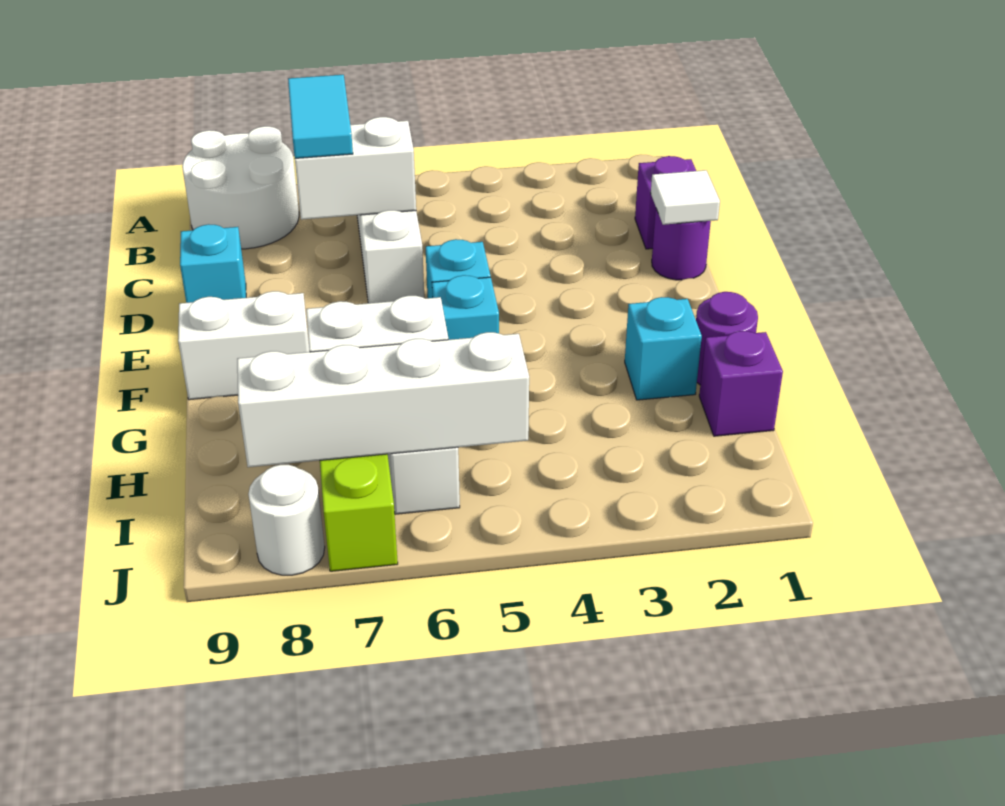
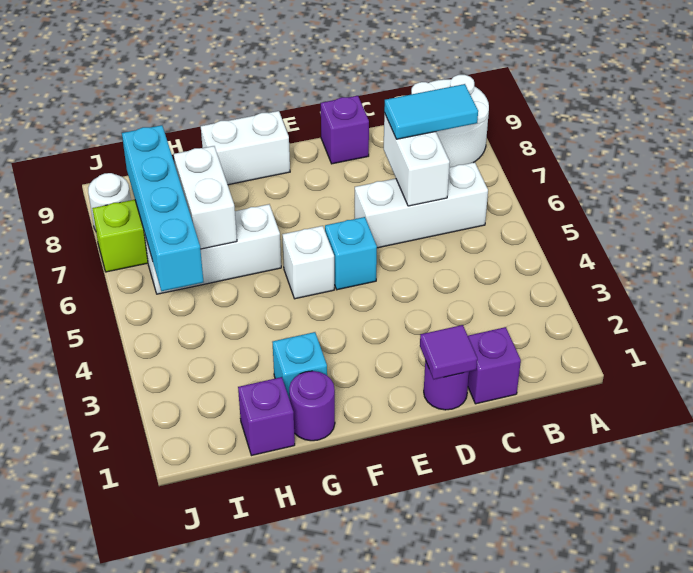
white tile D1 level 2 -> purple tile D1 level 2
cyan brick D9 level 1 -> purple brick D9 level 1
cyan brick F5 level 1 -> white brick F5 level 1
white brick F8:F9 level 1 -> white brick F9:G9 level 1
white brick I5:I8 level 2 -> cyan brick I5:I8 level 2

